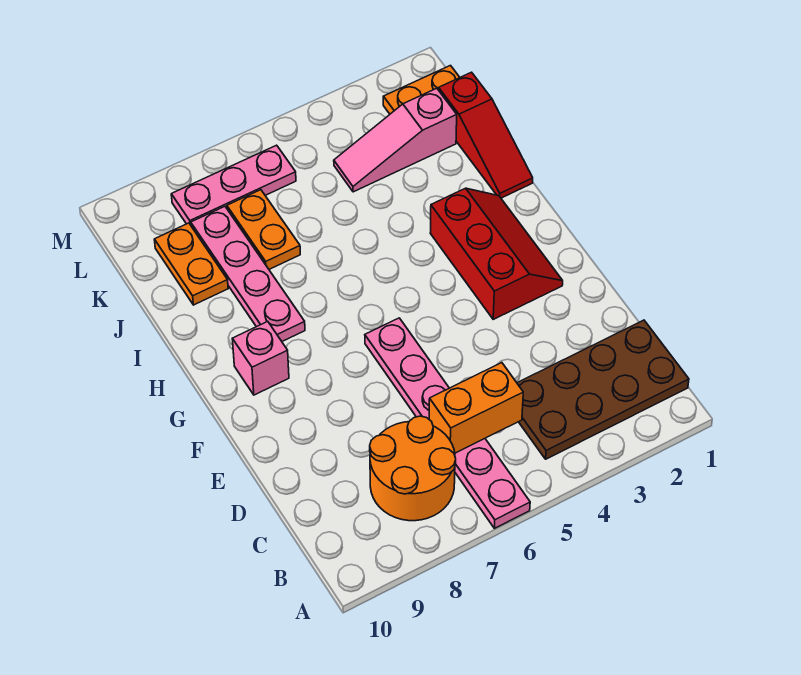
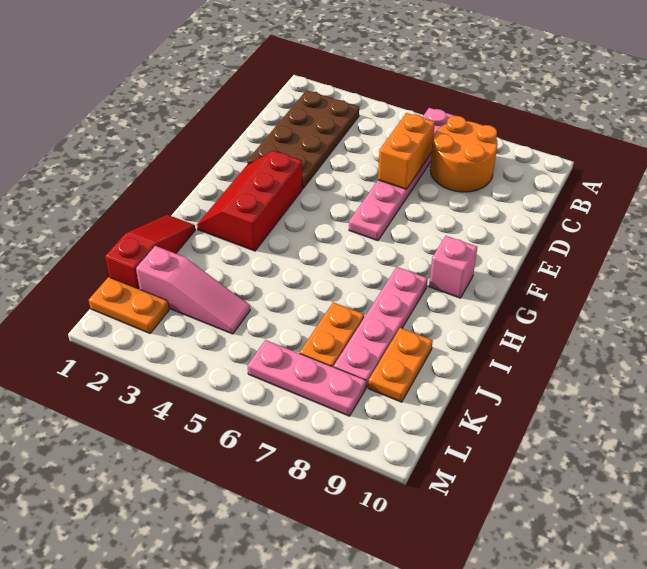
brown plate B1:C4 level 1 -> brown plate B2:E3 level 1
orange brick C5:C6 level 2 -> orange brick C6:D6 level 2

